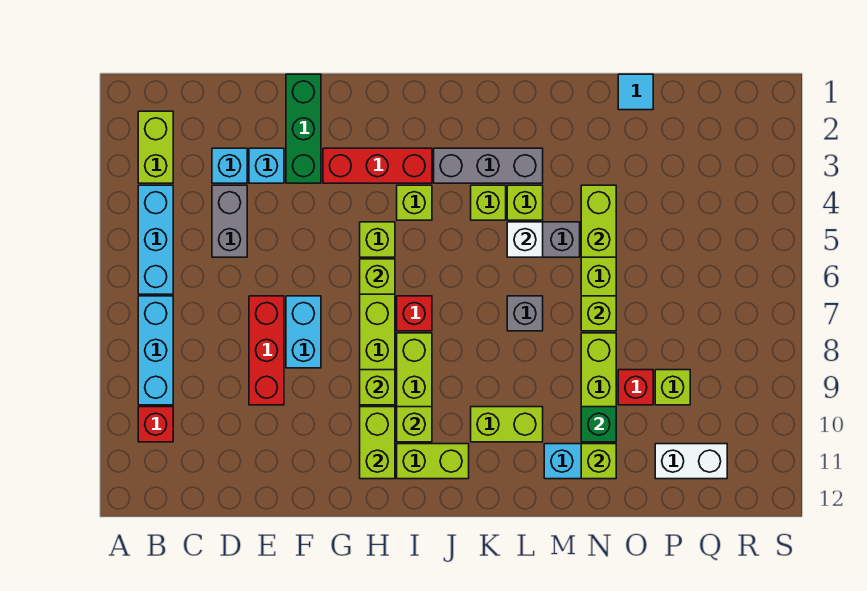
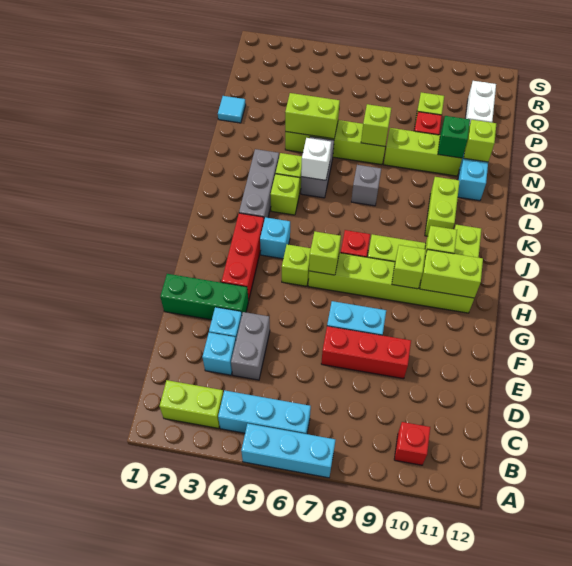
cyan brick B7:B9 level 1 -> cyan brick A5:A7 level 1
grey brick D4:D5 level 1 -> grey brick D4:E4 level 1
lime brick I4 level 1 -> cyan brick I4 level 1

